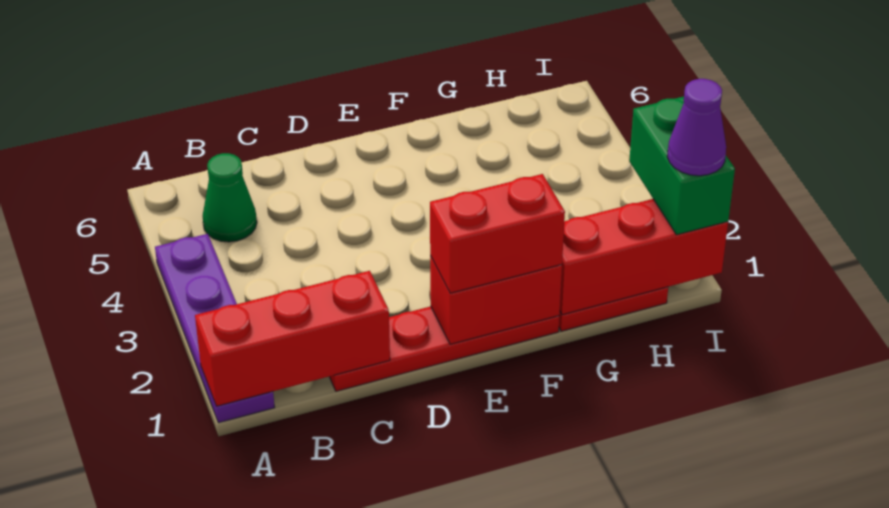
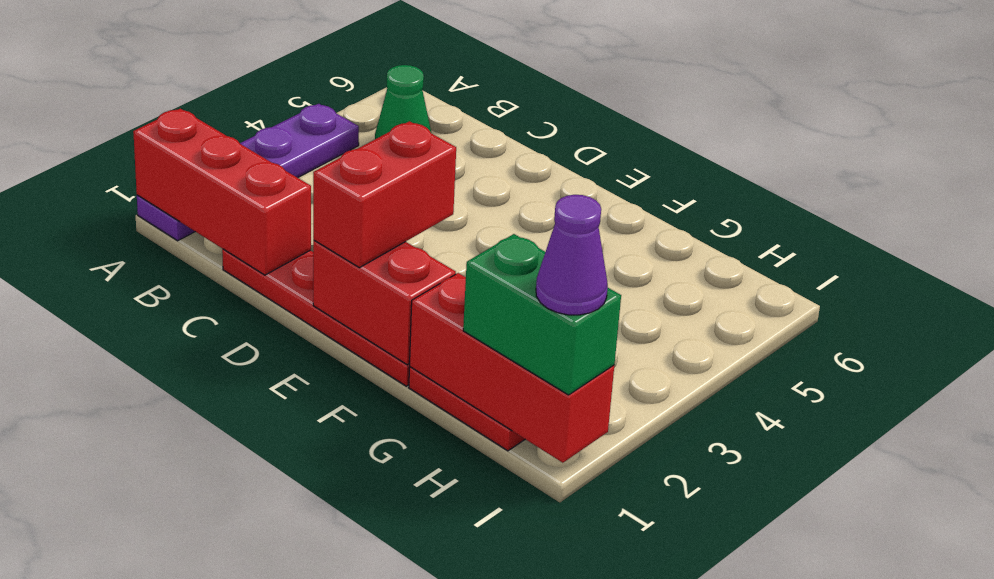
red brick E1:F1 level 3 -> red brick E1:E2 level 3
green brick I1:I2 level 3 -> green brick H1:I1 level 3

